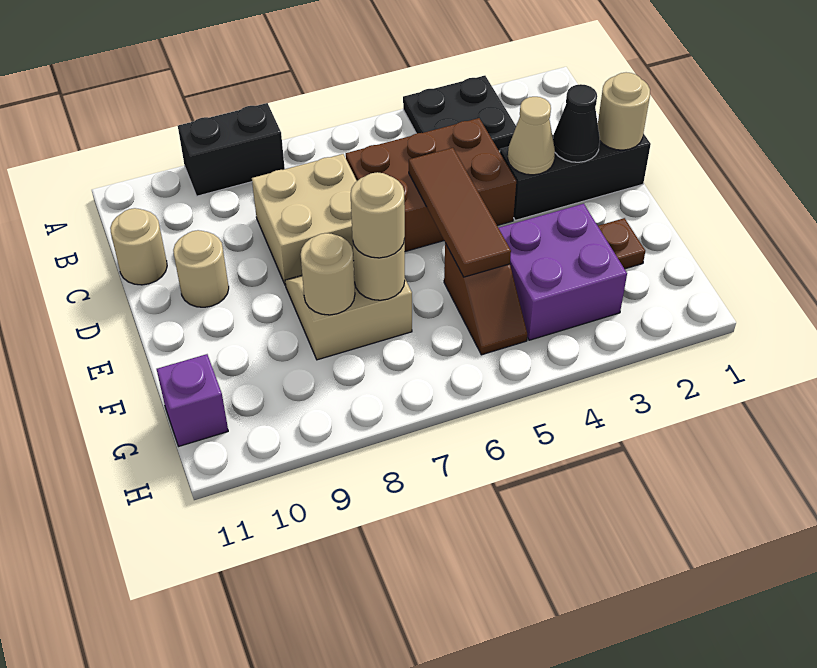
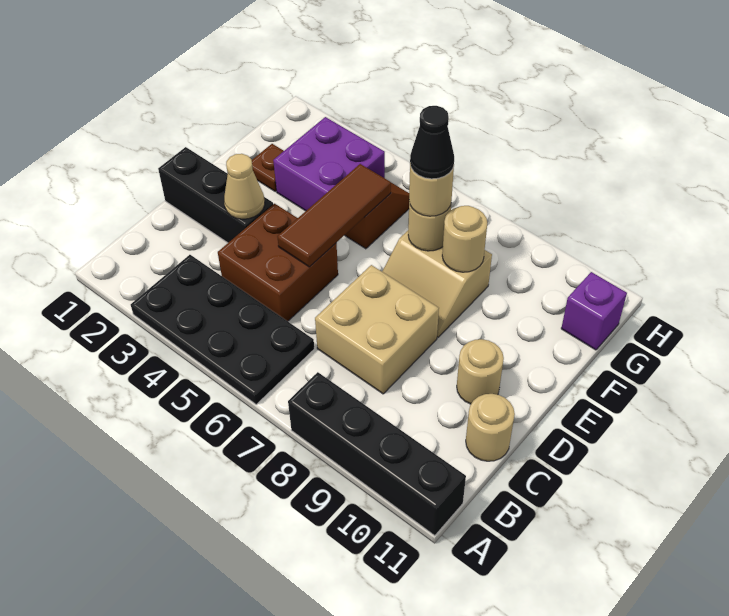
black plate A3:B4 level 1 -> black plate A3:B6 level 1
black brick A8:A9 level 1 -> black brick A8:A11 level 1
brown brick C4:D6 level 1 -> brown brick C4:D5 level 1
tan round brick D1 level 2 -> none
black cone D2 level 2 -> black cone F7 level 4

